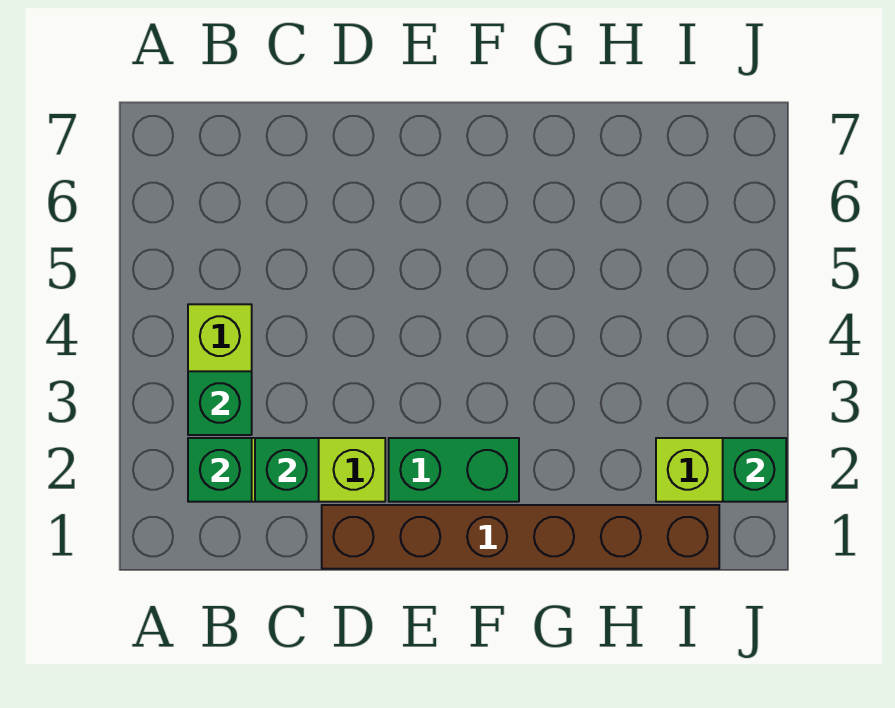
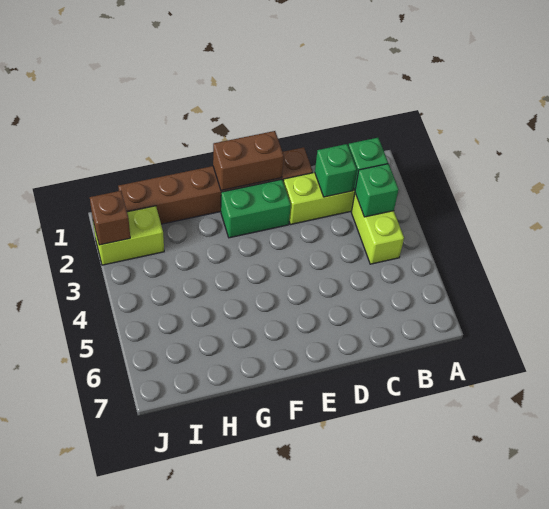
none -> brown brick E1:F1 level 2
green brick J2 level 2 -> brown brick J2 level 2

